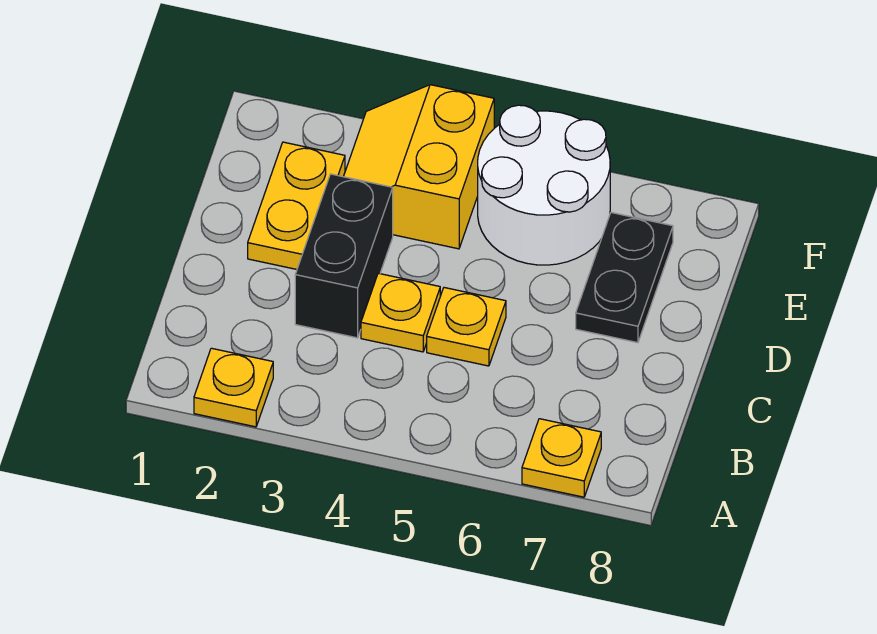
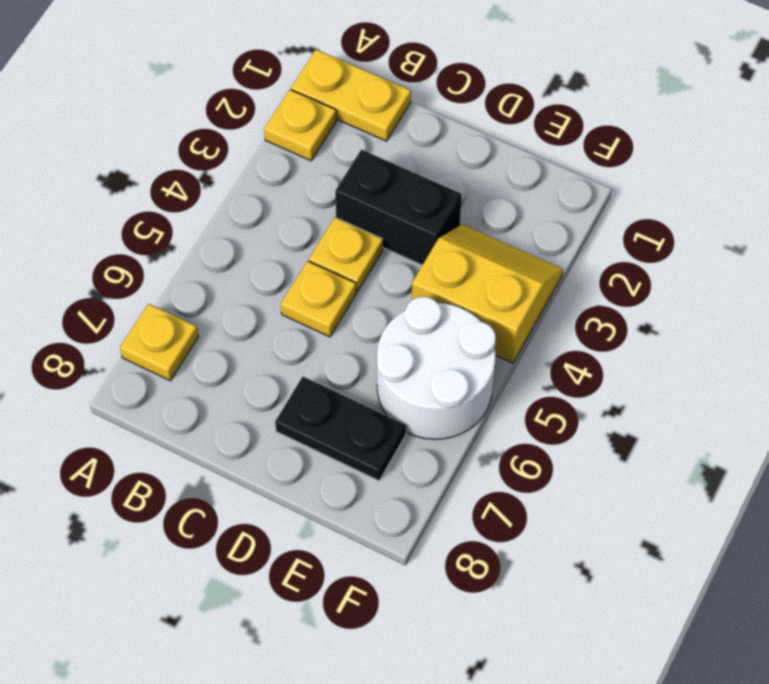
yellow plate D2:E2 level 1 -> yellow plate A1:B1 level 1

